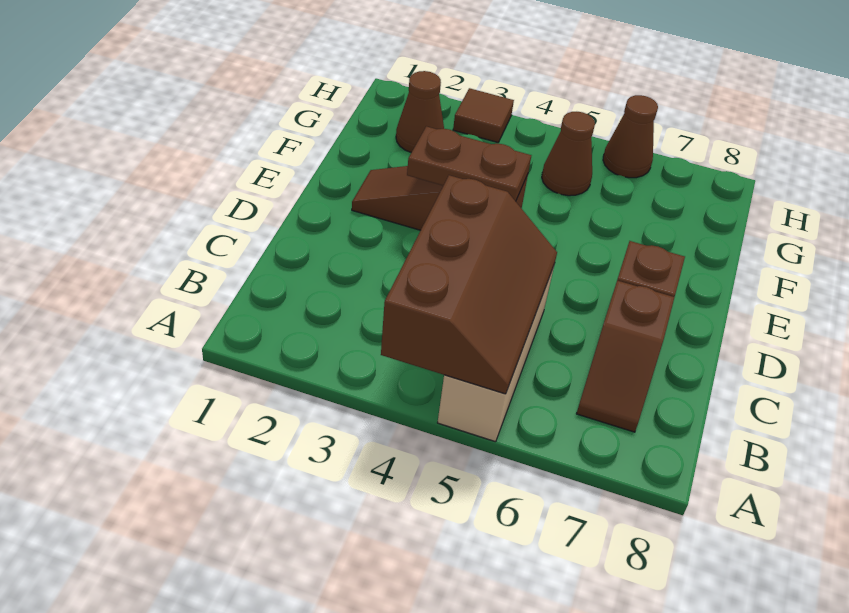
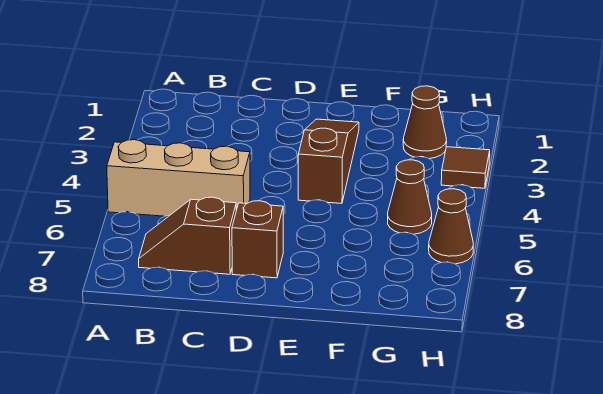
brown slope A4:C5 level 2 top 4 -> none
brown plate E3:E4 level 2 -> none

